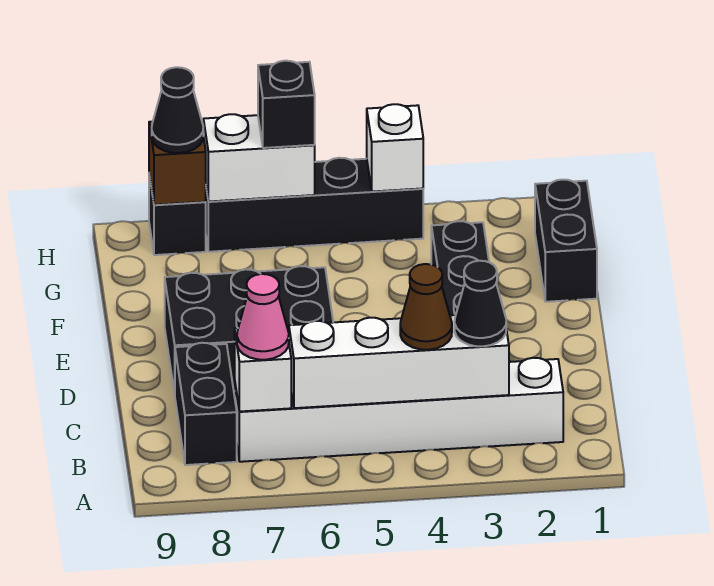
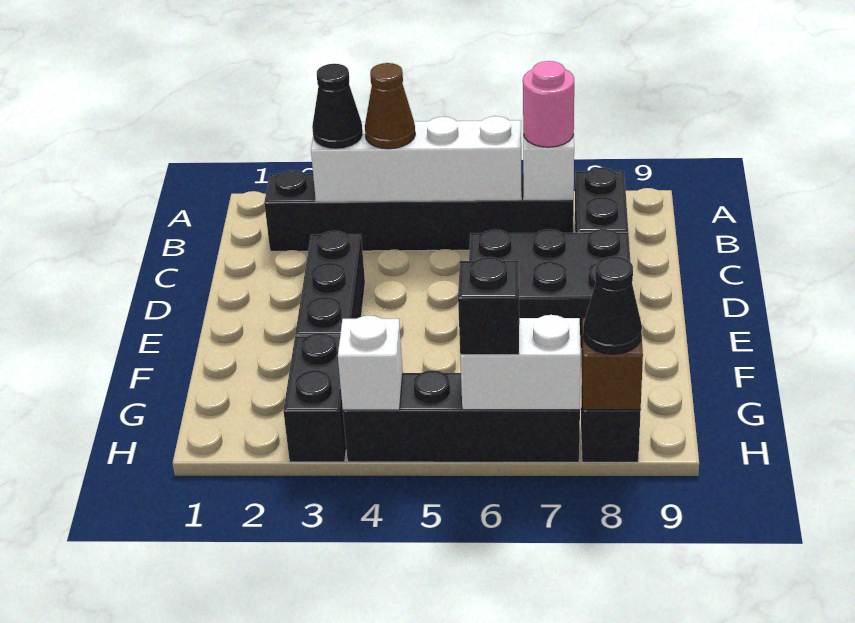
white brick B2:B7 level 1 -> black brick B2:B7 level 1
pink cone B7 level 3 -> pink round brick B7 level 3
black brick F1:G1 level 1 -> black brick G3:H3 level 1

